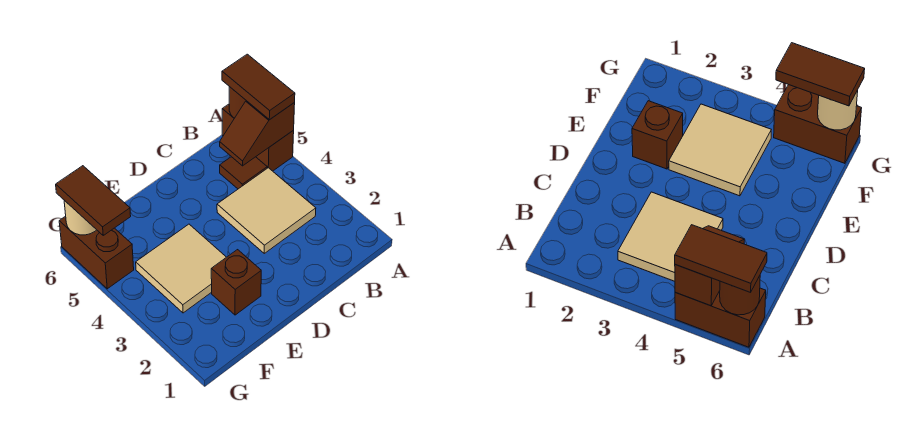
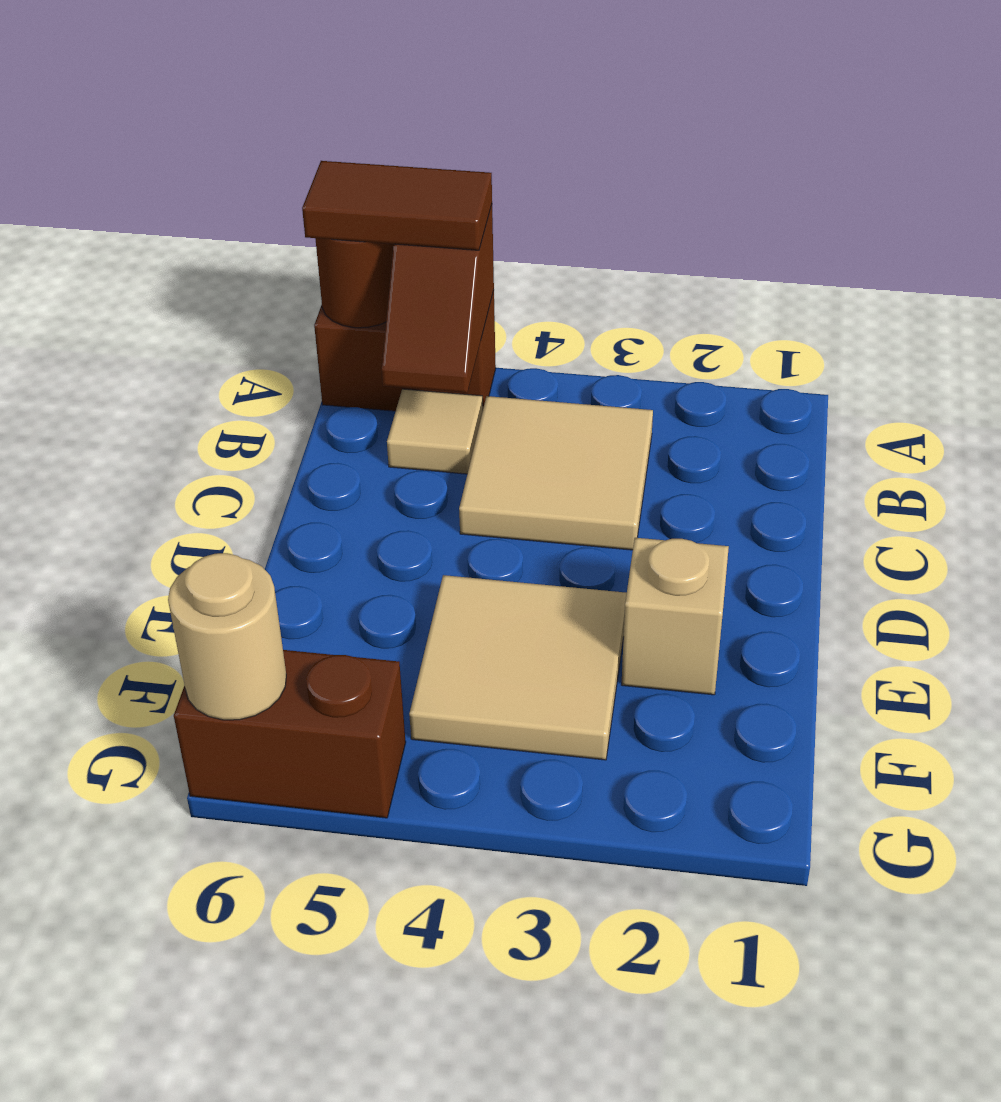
brown tile B5 level 1 -> tan tile B5 level 1
brown brick E2 level 1 -> tan brick E2 level 1
brown tile G5:G6 level 3 -> none

